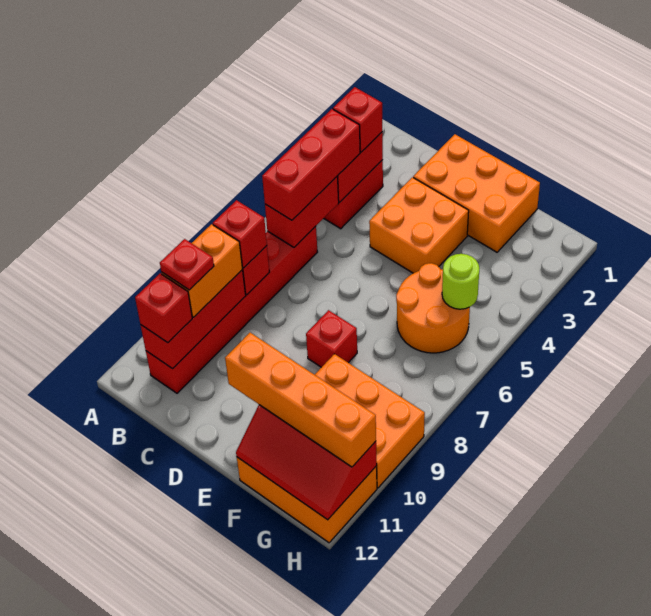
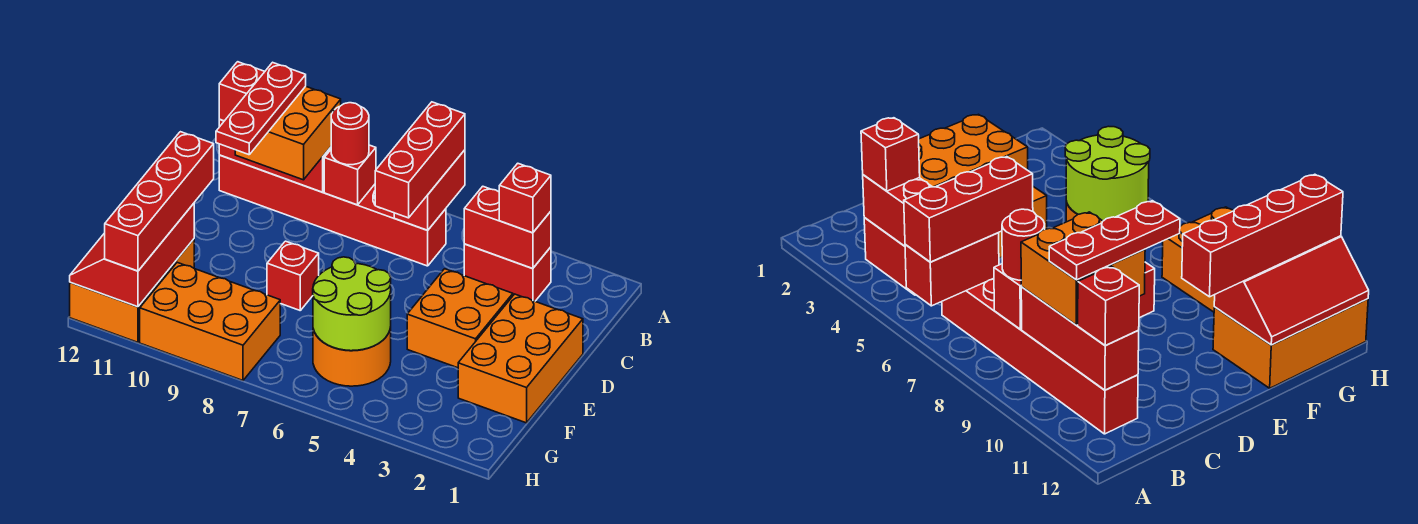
red brick B4:B6 level 3 -> red brick A6:C6 level 3
red brick B5:B6 level 2 -> red brick A6:B6 level 2
red brick B8 level 3 -> red round brick B8 level 3
orange brick B9:B10 level 3 -> orange brick B9:C10 level 3
red plate B10 level 4 -> red plate B10:D10 level 4
orange brick E11:H11 level 3 -> red brick E11:H11 level 3
orange brick F9:H10 level 1 -> orange brick G8:H10 level 1
lime round brick G5 level 2 -> lime round brick F5:G6 level 2

